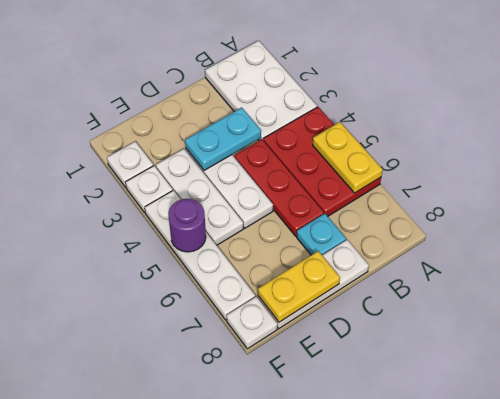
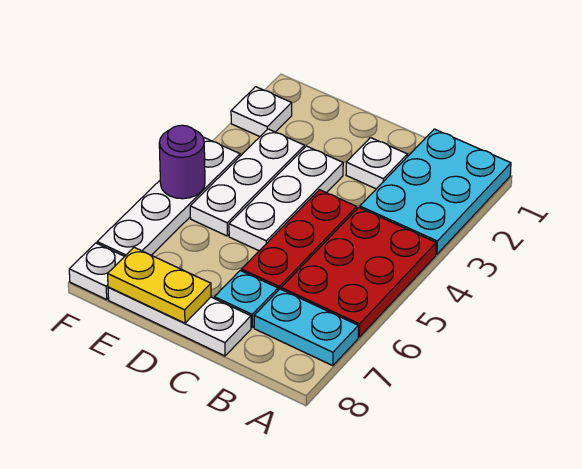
white plate A1:B3 level 1 -> cyan plate A1:B3 level 1
yellow plate A5:A6 level 2 -> none
cyan plate C3:D3 level 2 -> cyan plate A7:B7 level 1
white plate F3 level 1 -> white plate C2 level 1

